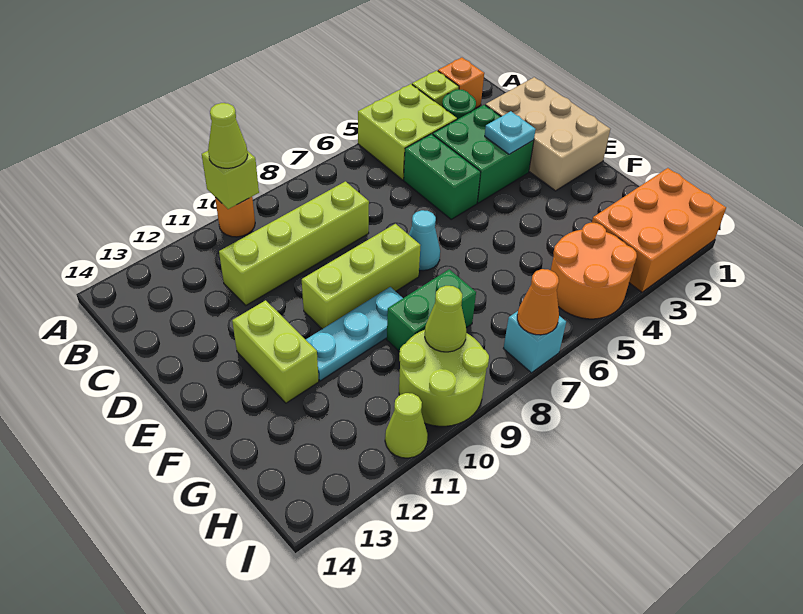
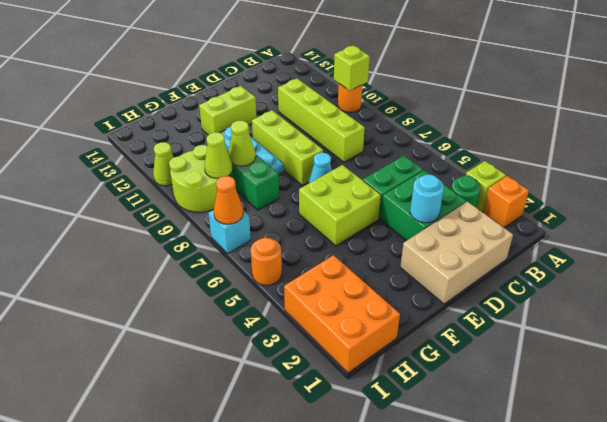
lime brick A4:B5 level 1 -> lime brick E5:F6 level 1
lime cone A10 level 3 -> lime cone G9 level 2
cyan plate D3 level 2 -> cyan round brick D3 level 2
orange round brick H4:I5 level 1 -> orange round brick I5 level 1

